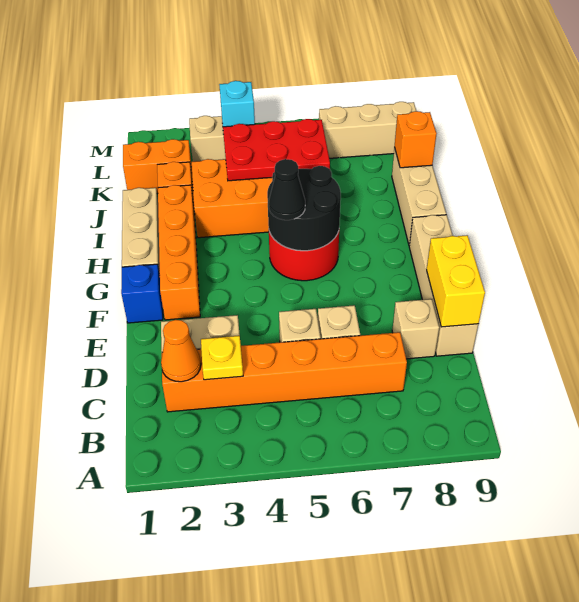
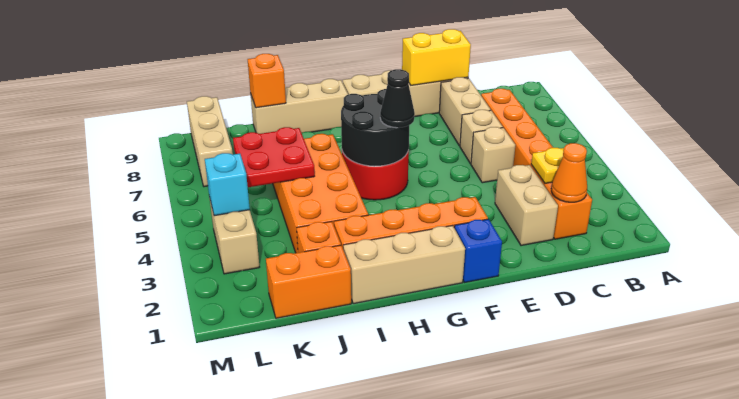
tan brick D8 level 1 -> tan brick D7:D8 level 1
red plate J4:K6 level 2 -> red plate J5:K6 level 2
orange brick K1:K2 level 1 -> orange brick J1:K1 level 1

